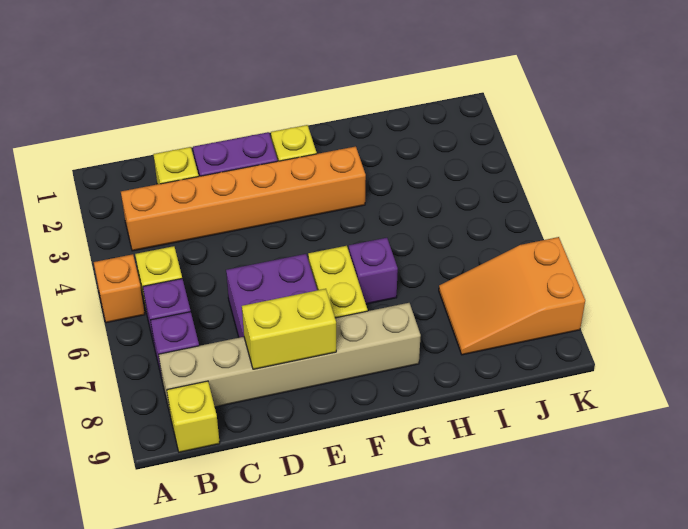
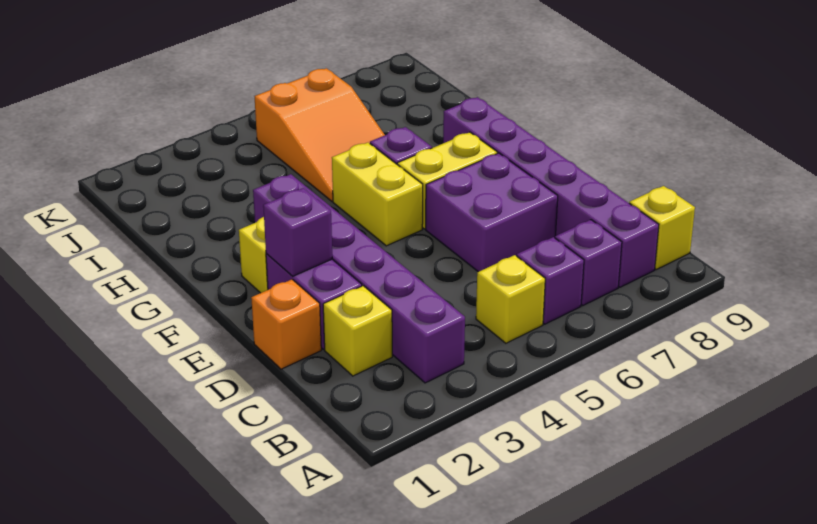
orange brick A5 level 1 -> orange brick D1 level 1
orange brick B3:G3 level 1 -> purple brick B3:G3 level 1
tan brick B8:G8 level 1 -> purple brick B8:G8 level 1
yellow brick D8:E8 level 2 -> yellow brick F5:G5 level 1
none -> purple brick E2 level 2
orange slope I7:K8 level 1 top K -> orange slope H5:J6 level 1 top J

